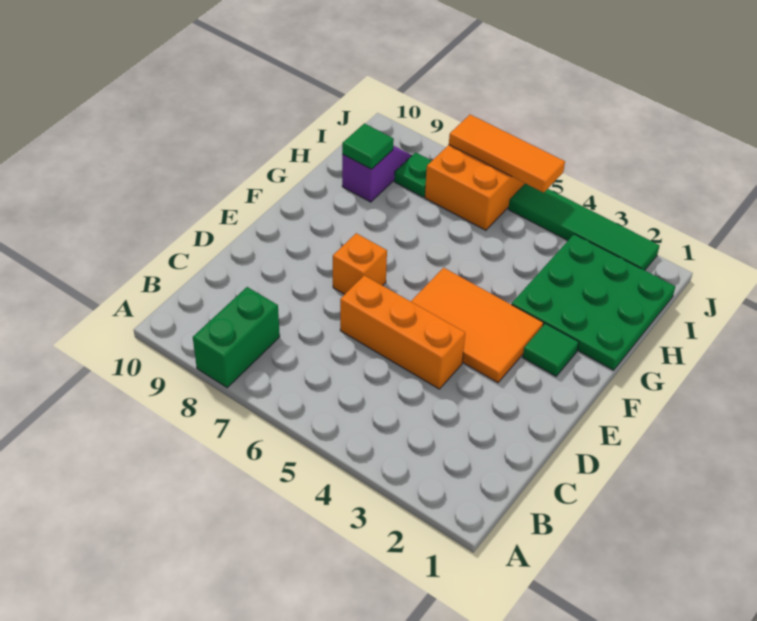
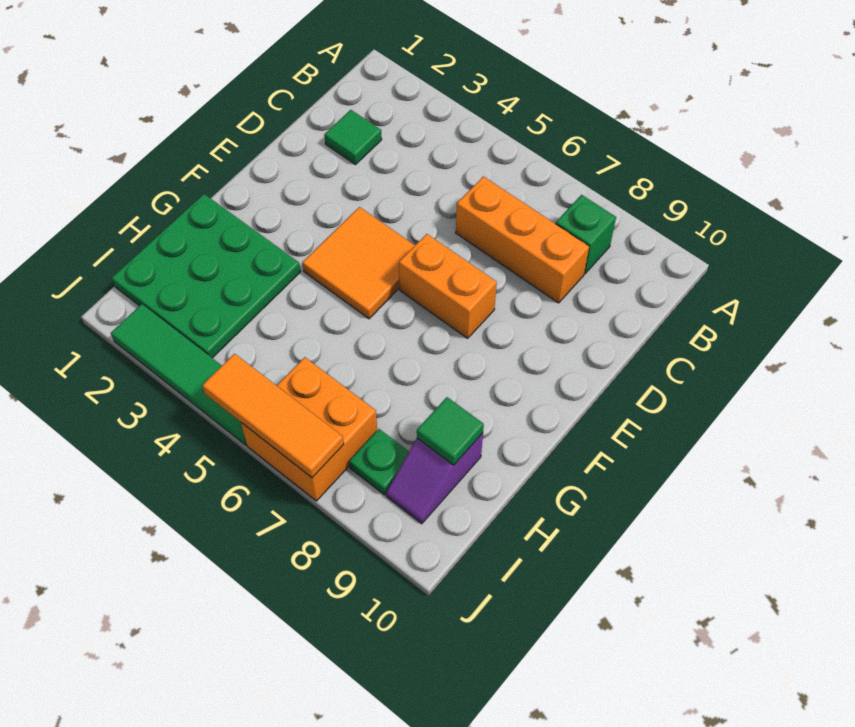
green brick A8:B8 level 1 -> green brick B8 level 1
orange brick D4:D6 level 1 -> orange brick C6:C8 level 1
orange tile E3:F5 level 1 -> orange tile E4:F5 level 1
orange brick E7 level 1 -> orange brick E6:E7 level 1
green tile F2 level 1 -> green tile C2 level 1

